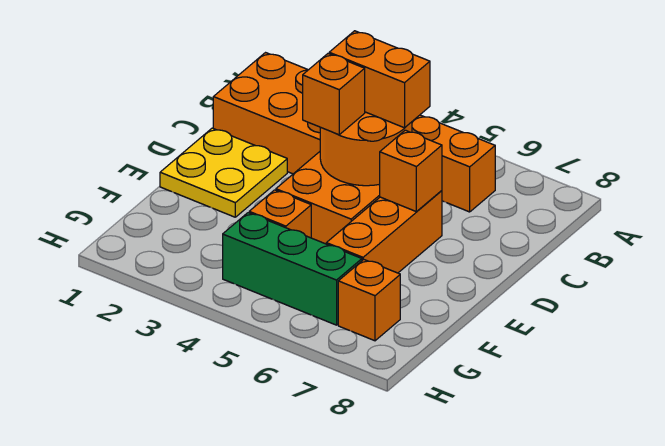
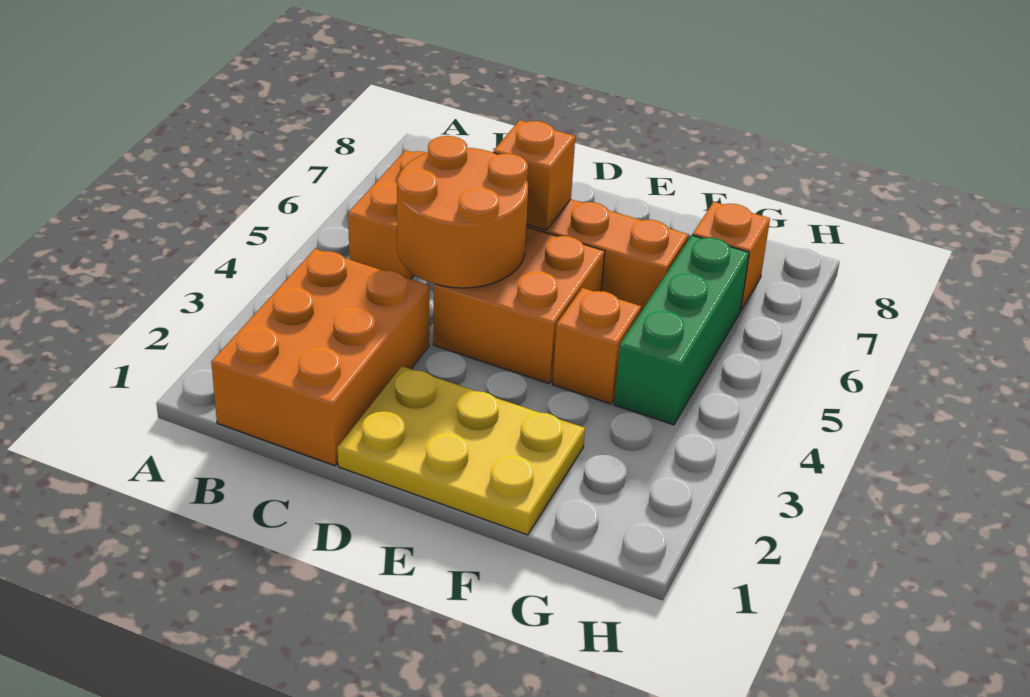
orange brick C4:C5 level 3 -> none
yellow plate D1:E2 level 1 -> yellow plate D1:F2 level 1
orange brick D4 level 3 -> none

